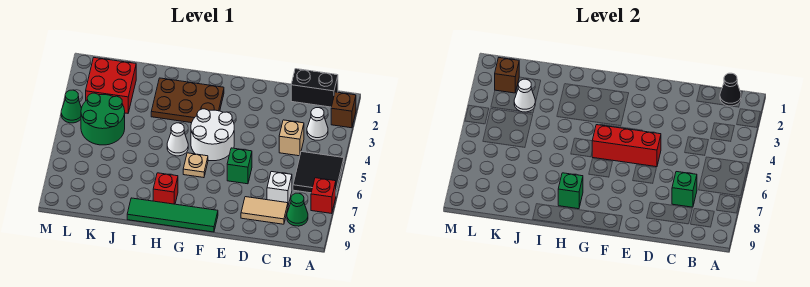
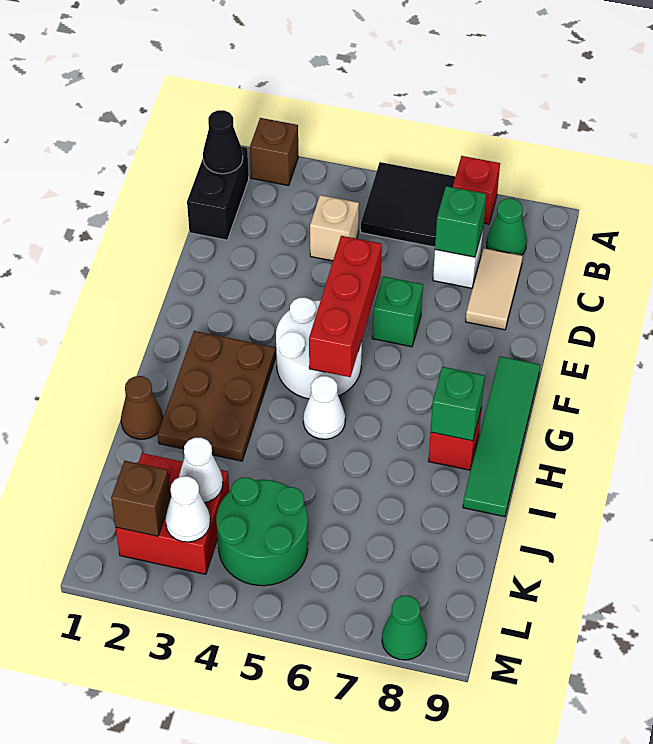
white cone B3 level 1 -> white cone L3 level 2
tan plate G6 level 1 -> none
none -> brown cone I1 level 1
green cone M4 level 1 -> green cone M8 level 1

